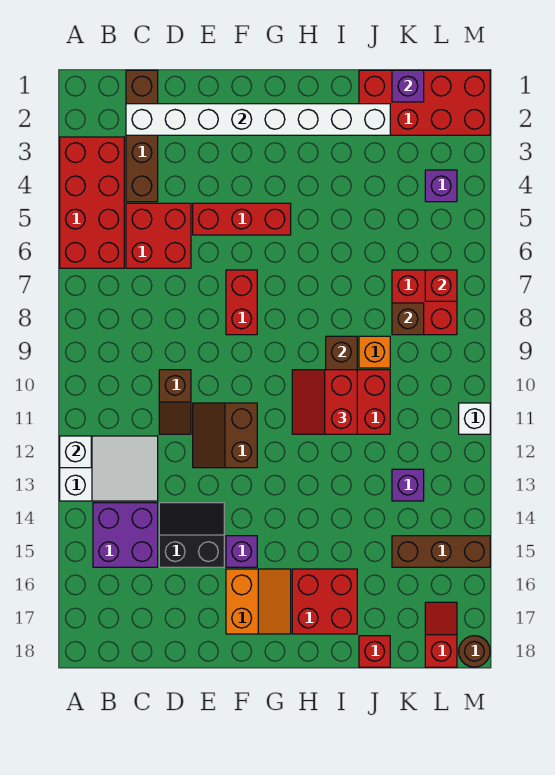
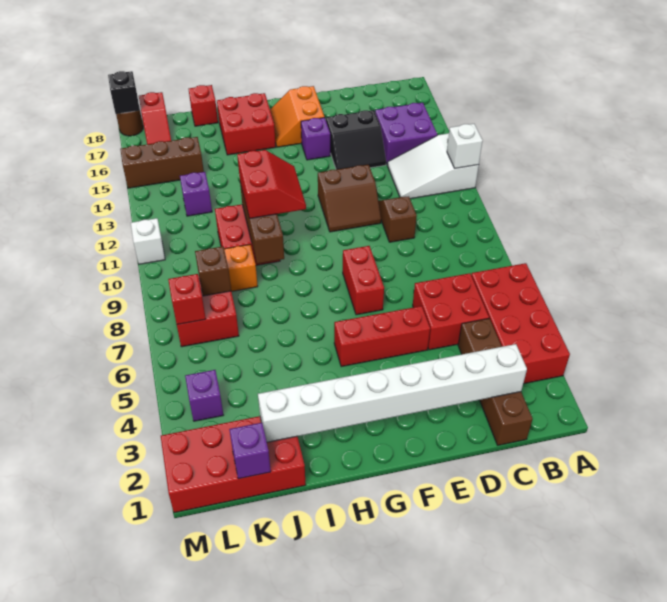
brown slope E11:F12 level 1 top F -> brown slope E11:F12 level 1 top 12
none -> black brick M18 level 2

